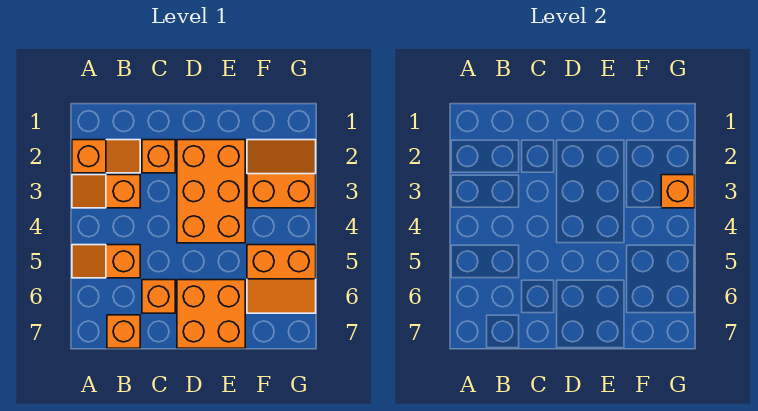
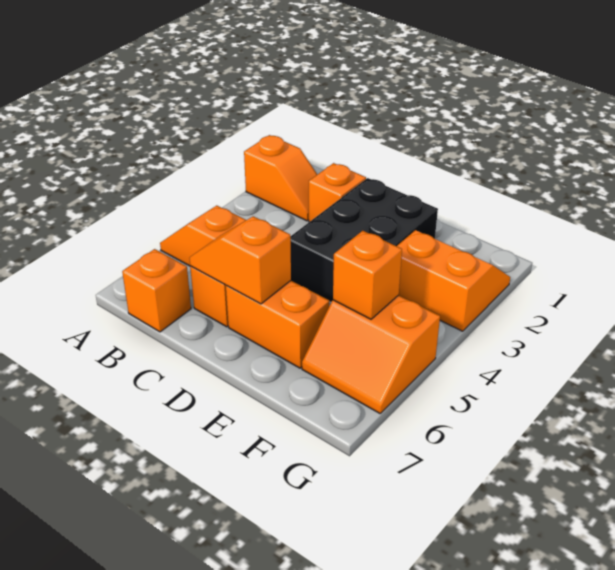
orange slope A3:B3 level 1 top B -> orange slope C6:D6 level 2 top D
orange brick D2:E4 level 1 -> black brick D2:E4 level 1
orange brick D6:E7 level 1 -> orange brick D6:E6 level 1
orange brick G3 level 2 -> orange brick F5 level 2

